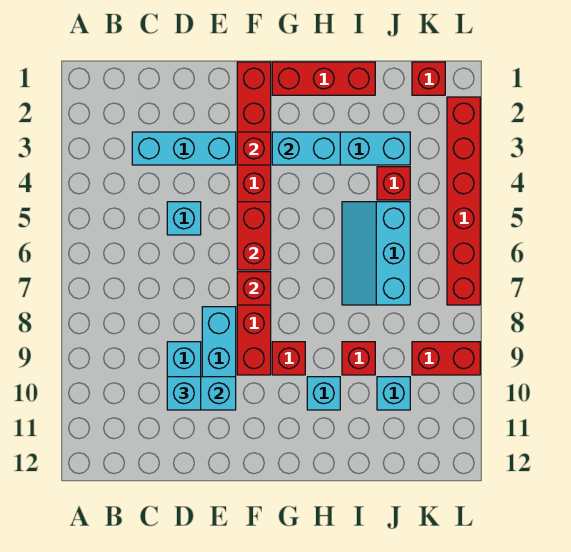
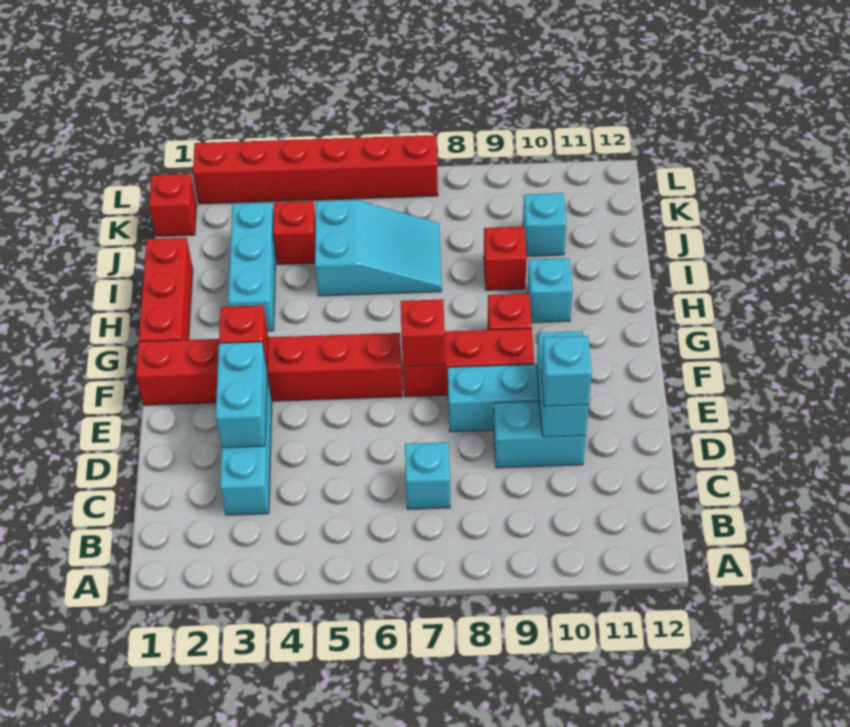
cyan brick D5 level 1 -> cyan brick C7 level 1
red brick F5:F6 level 2 -> none
cyan brick G3:H3 level 2 -> cyan brick D3:E3 level 2
cyan slope I5:J7 level 1 top J -> cyan slope I5:J7 level 1 top 5
red brick K9:L9 level 1 -> none

